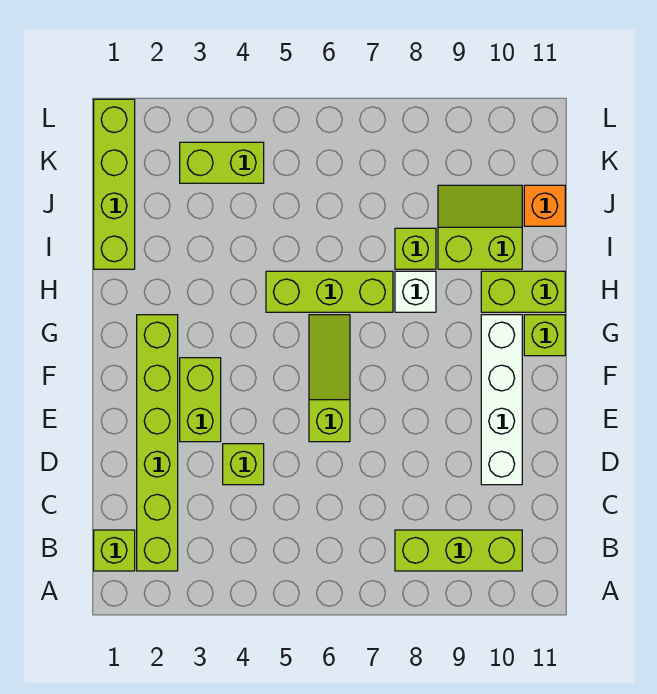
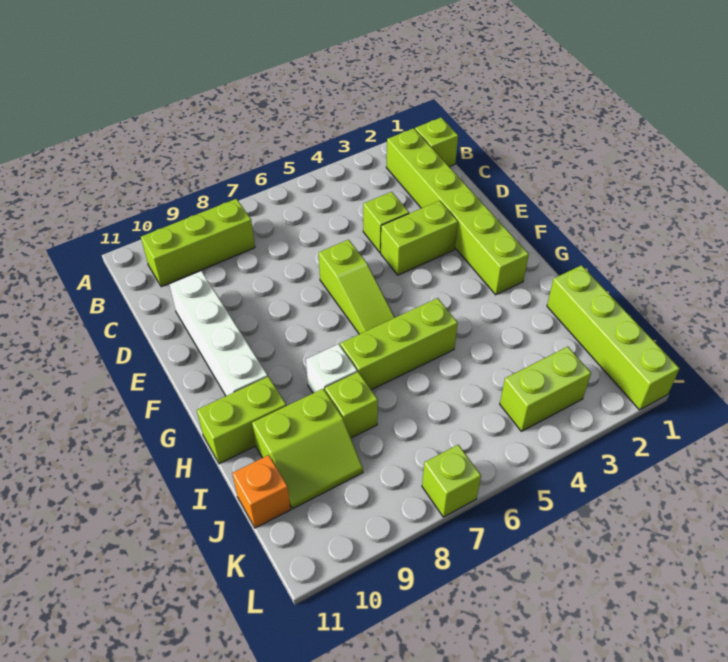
lime brick E3:F3 level 1 -> lime brick E3:E4 level 1
lime brick G11 level 1 -> lime brick L7 level 1

